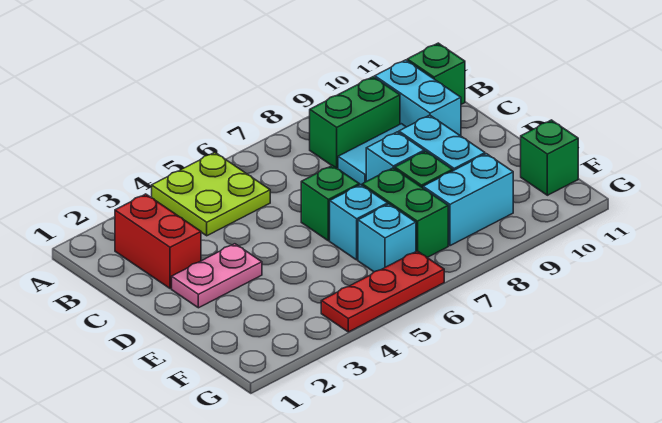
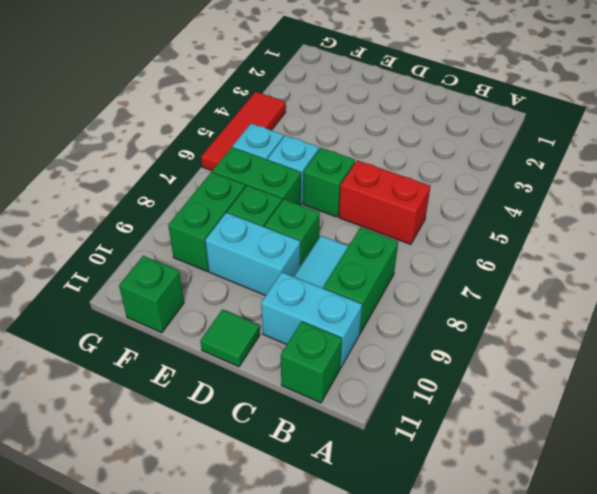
lime plate A4:B5 level 1 -> none
red brick B2:C2 level 1 -> red brick B6:C6 level 1
pink plate D2:D3 level 1 -> none
cyan brick D8 level 1 -> green brick D8 level 1
none -> green tile D11 level 1
cyan brick F8:F9 level 1 -> green brick F8:F9 level 1
red plate G4:G6 level 1 -> red tile G4:G6 level 1

